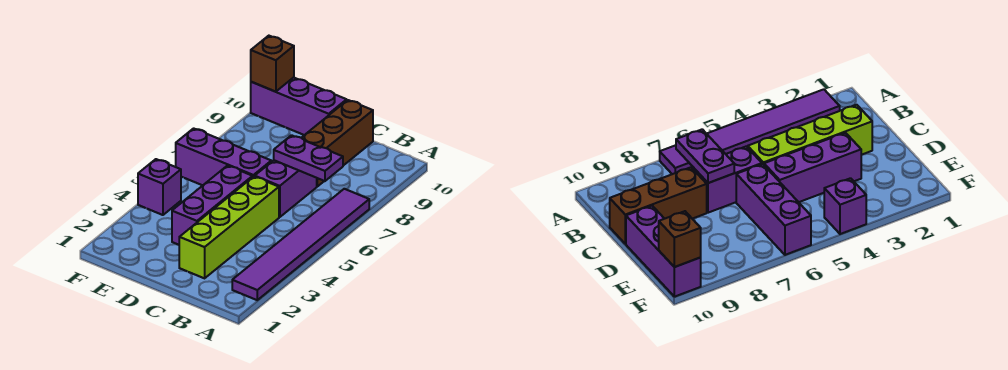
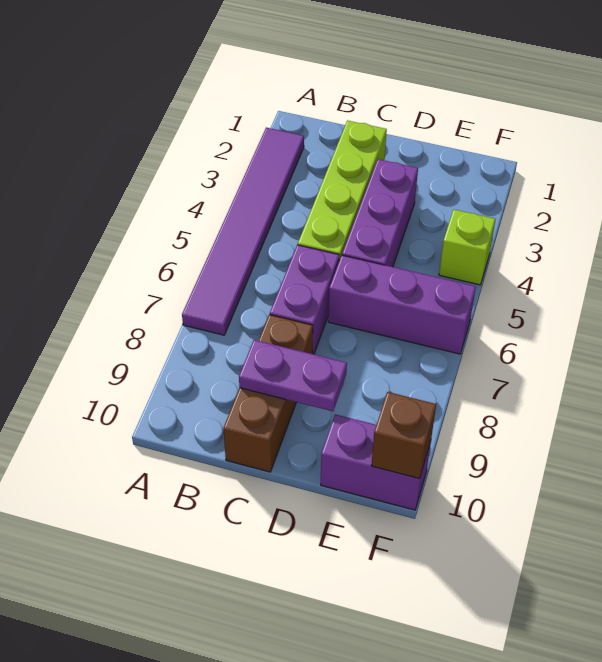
purple plate B7:C7 level 2 -> purple plate C9:D9 level 2
purple brick D10:F10 level 1 -> purple brick E10:F10 level 1
purple brick F4 level 1 -> lime brick F4 level 1

